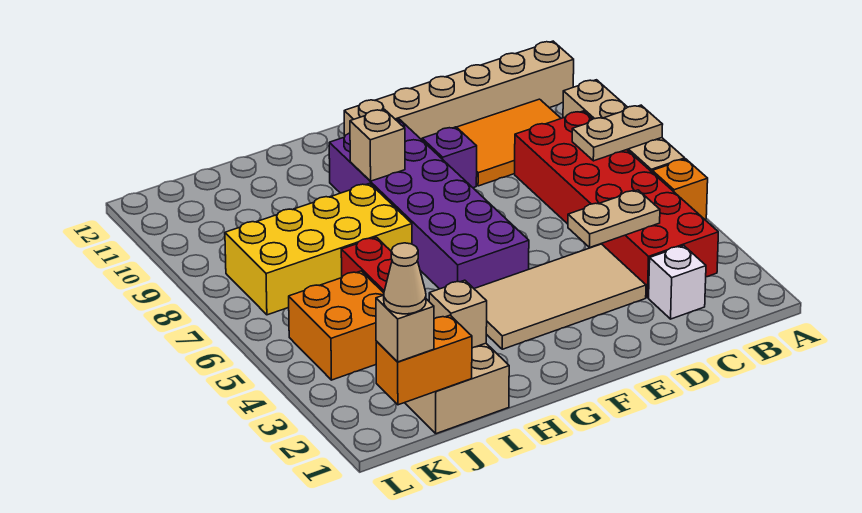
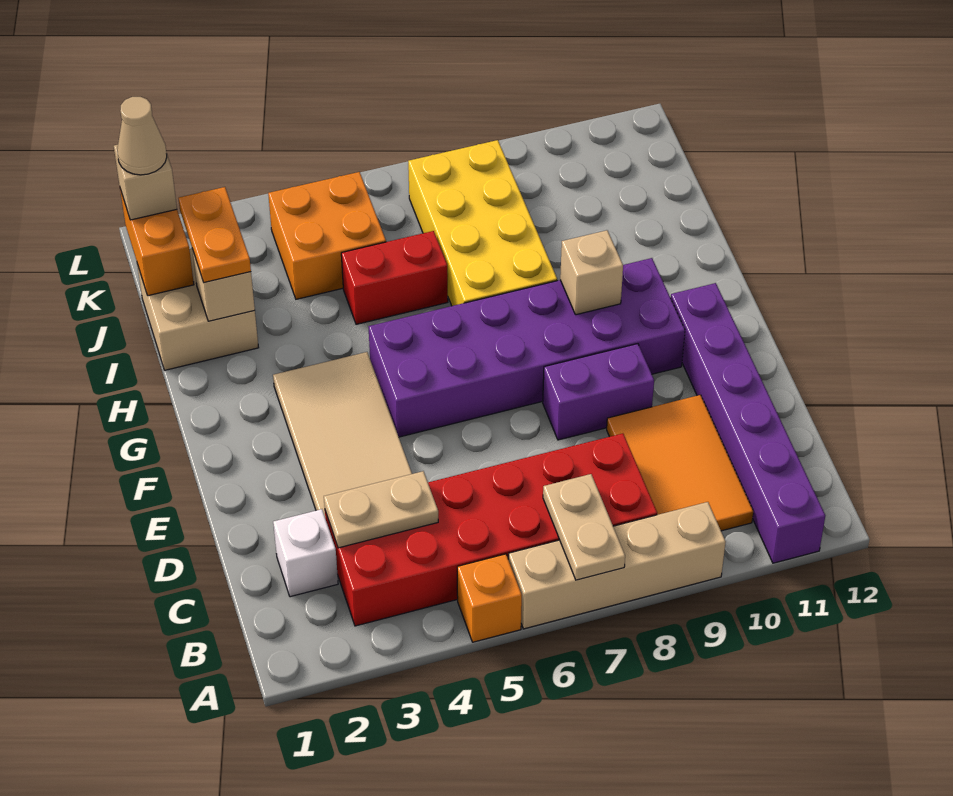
tan brick A11:F11 level 1 -> purple brick A11:F11 level 1
tan plate C4:D4 level 2 -> tan plate C3:C4 level 2
purple brick E9 level 1 -> purple brick E8:E9 level 1
none -> orange plate I2:J2 level 3

